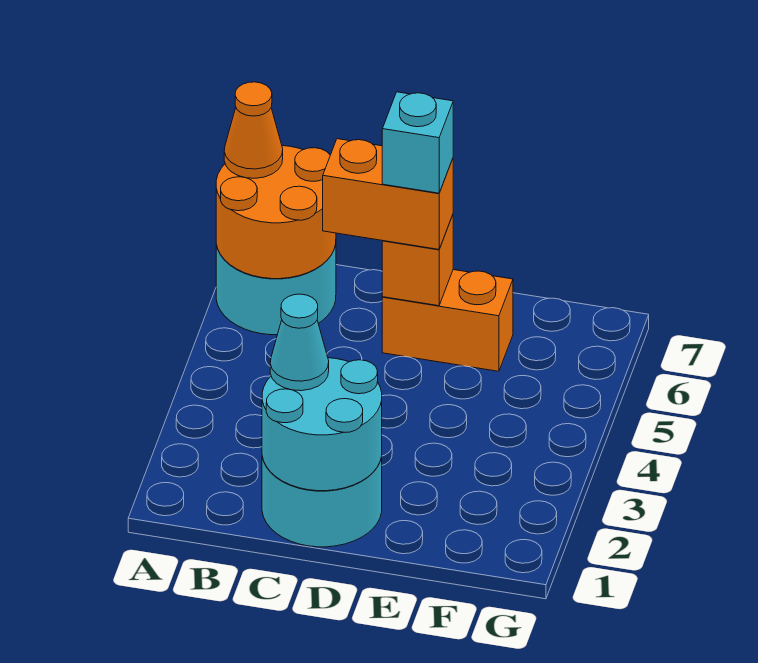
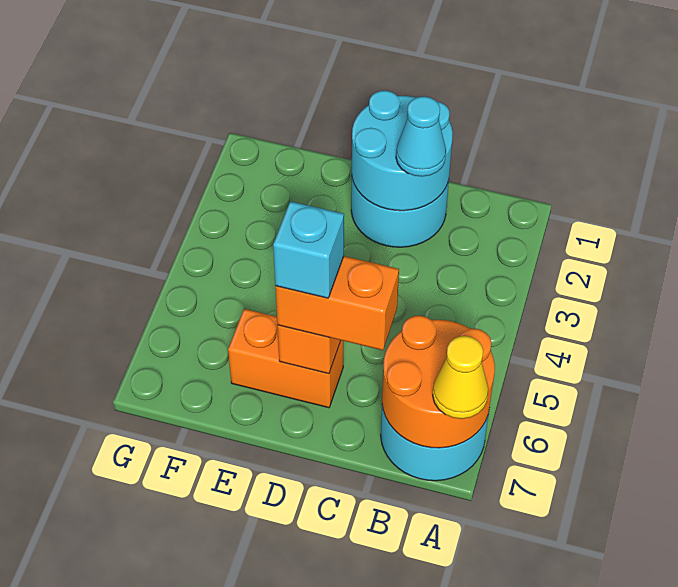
orange cone A7 level 3 -> yellow cone A7 level 3

